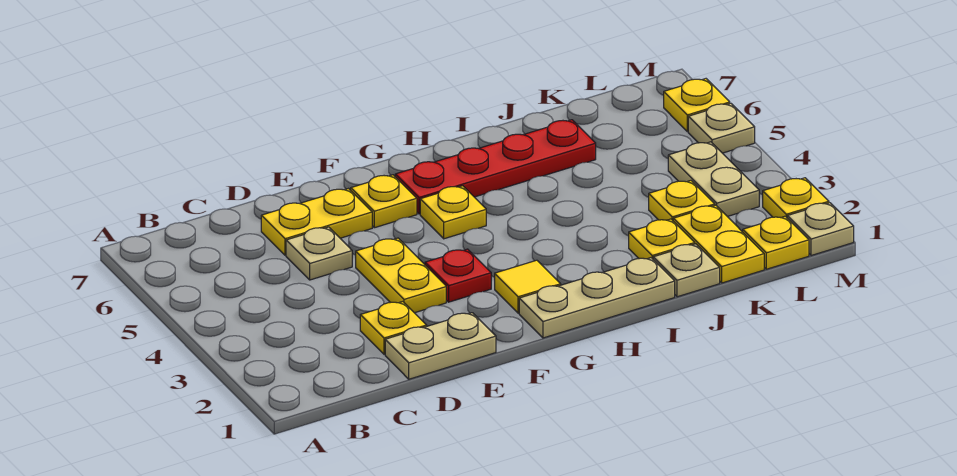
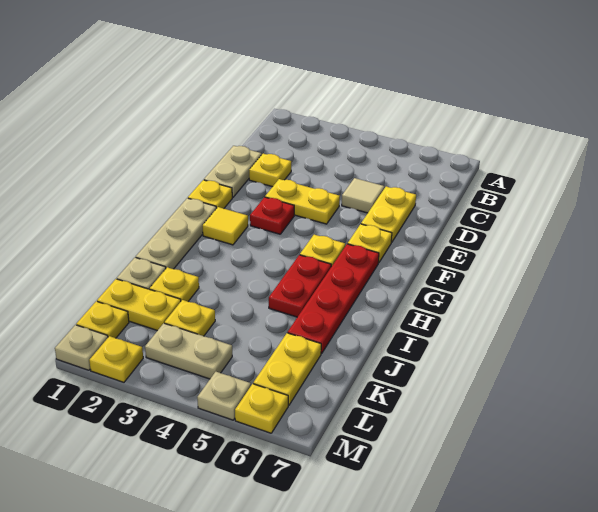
tan plate D5 level 1 -> tan tile D5 level 1
none -> yellow plate F1 level 1
none -> red plate H5:I5 level 1
none -> yellow plate K6:L6 level 1

